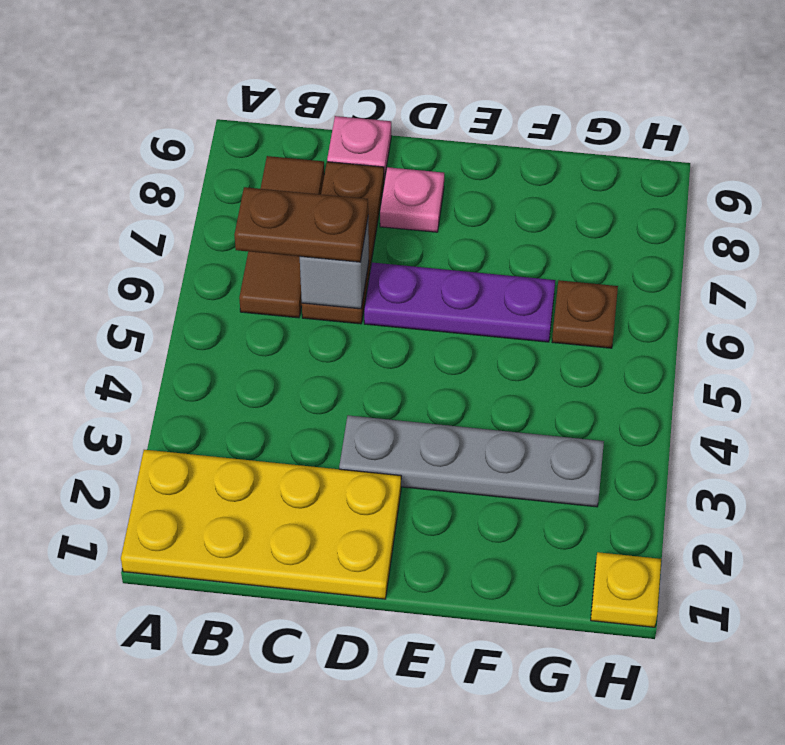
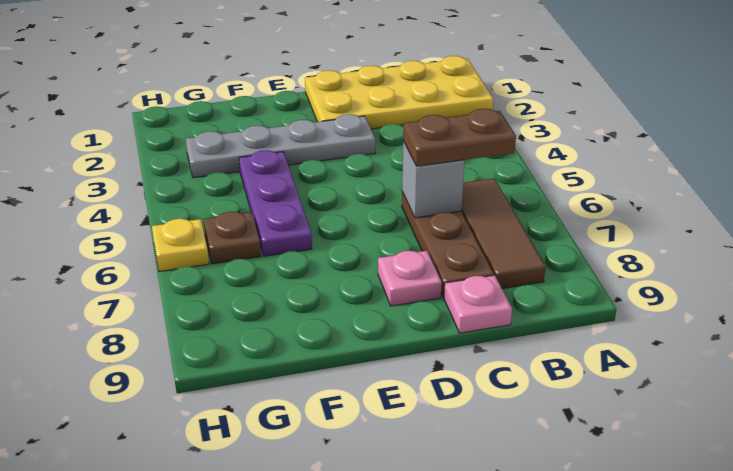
purple plate D6:F6 level 1 -> purple plate F4:F6 level 1
yellow plate H1 level 1 -> yellow plate H6 level 1

